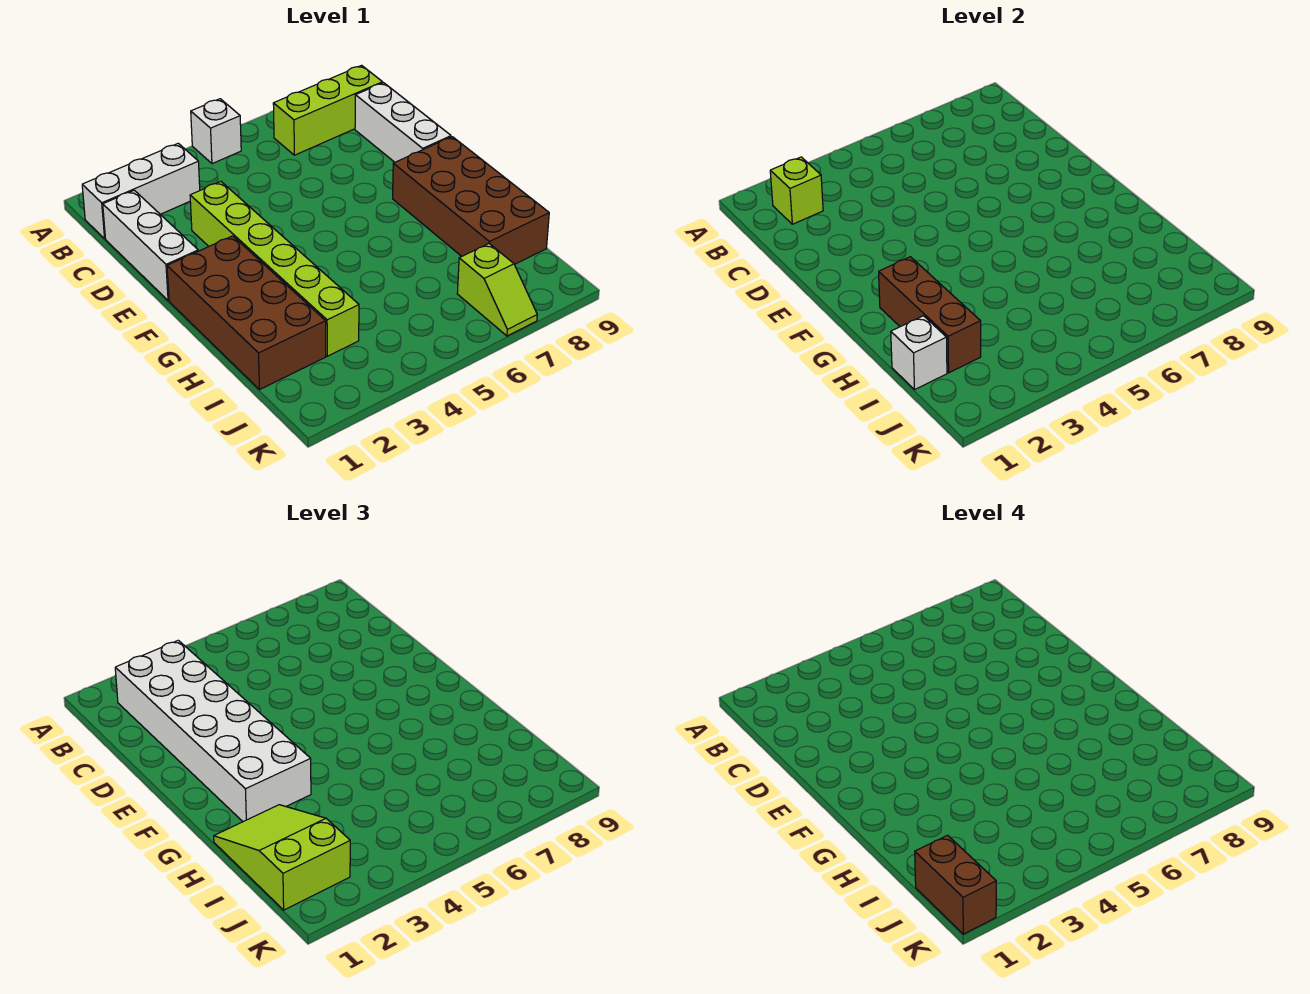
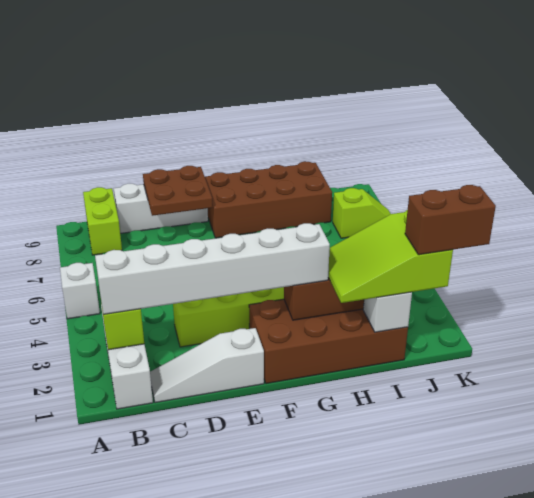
white brick B2:G3 level 3 -> white brick B2:G2 level 3
lime brick B7:B9 level 1 -> lime brick B8:B9 level 1
white brick C1:E1 level 1 -> white slope C1:E1 level 1 top E
none -> brown plate D8:E9 level 2

